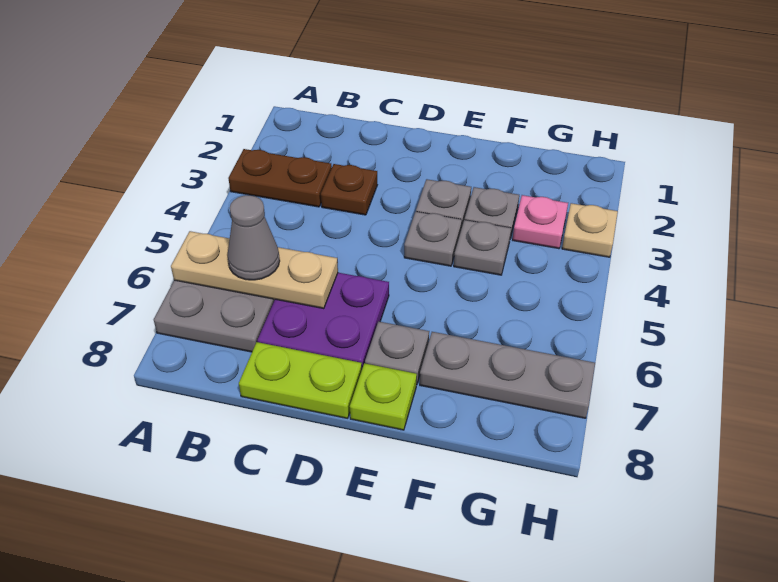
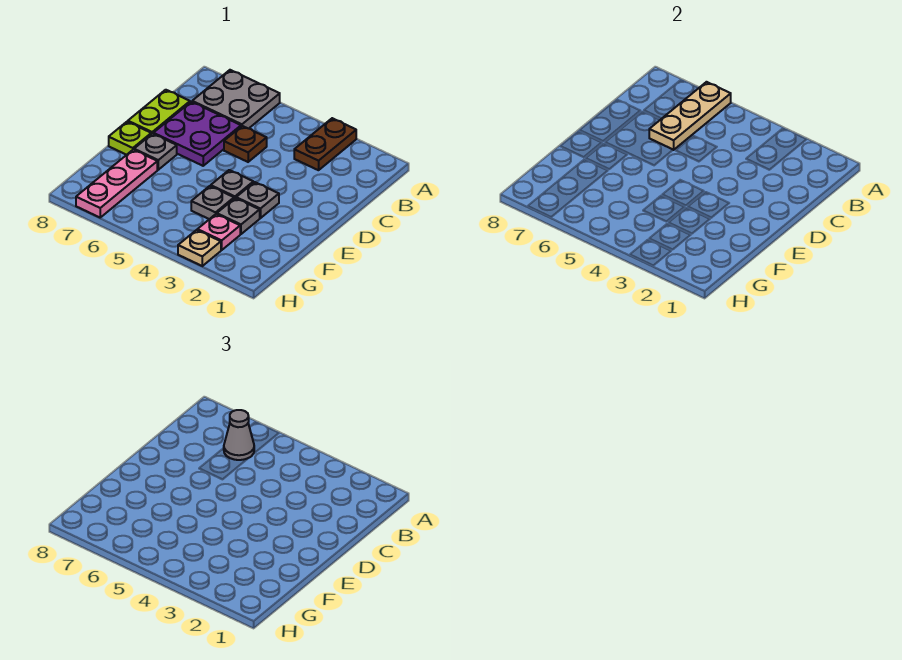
brown plate C3 level 1 -> brown plate C5 level 1
grey plate F7:H7 level 1 -> pink plate F7:H7 level 1

